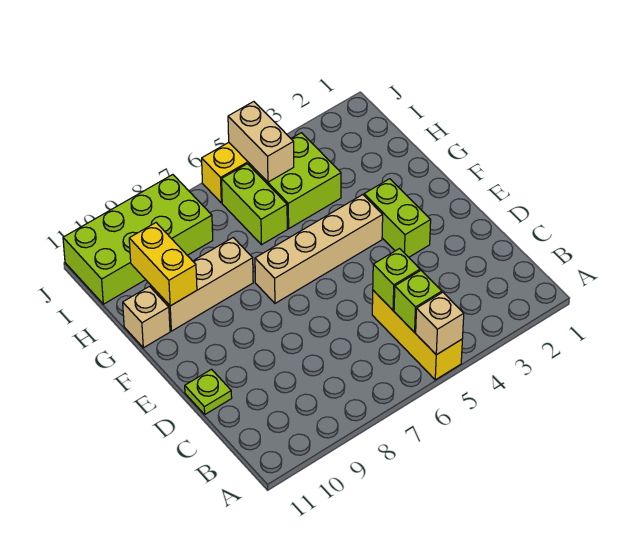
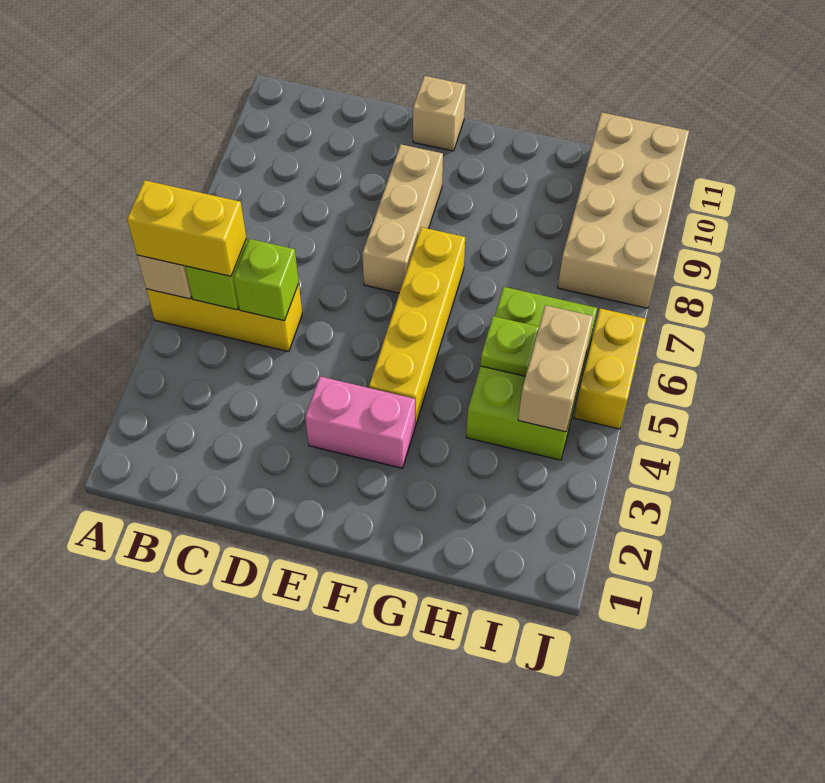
lime plate D11 level 1 -> lime plate H5 level 2
lime brick E3:F3 level 1 -> pink brick E3:F3 level 1
tan brick F4:F7 level 1 -> yellow brick F4:F7 level 1
tan brick G8:G10 level 1 -> tan brick E7:E9 level 1
yellow brick G10:H10 level 2 -> yellow brick A5:B5 level 3
tan brick G11 level 1 -> tan brick E11 level 1
tan brick I5:J5 level 2 -> tan brick I4:I5 level 2
lime brick I8:J11 level 1 -> tan brick I8:J11 level 1

